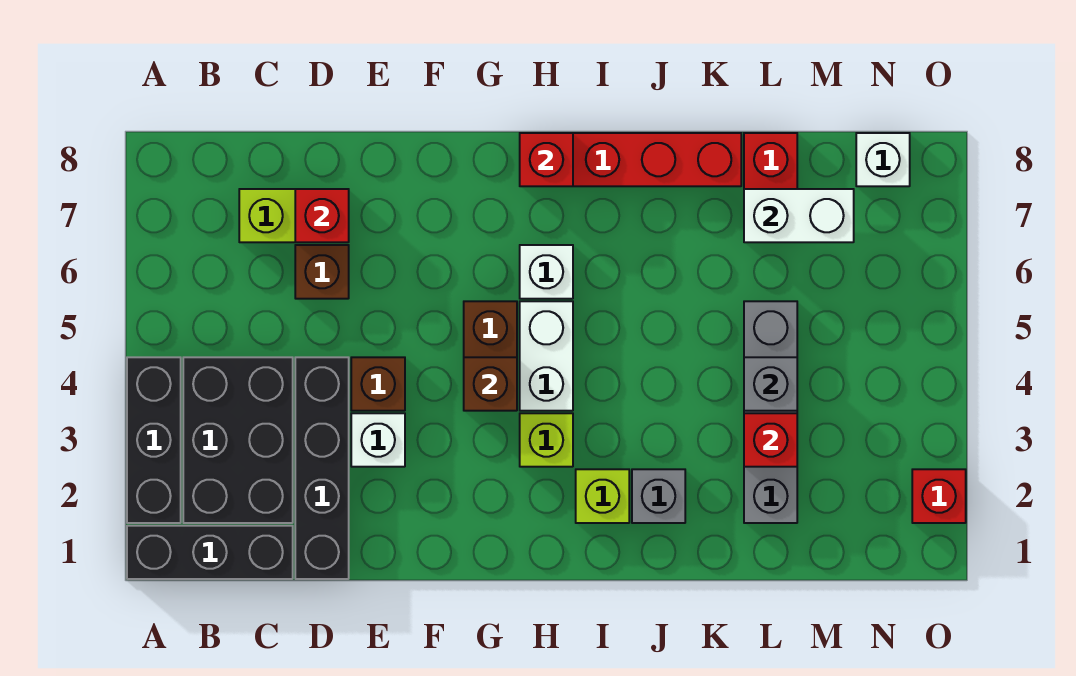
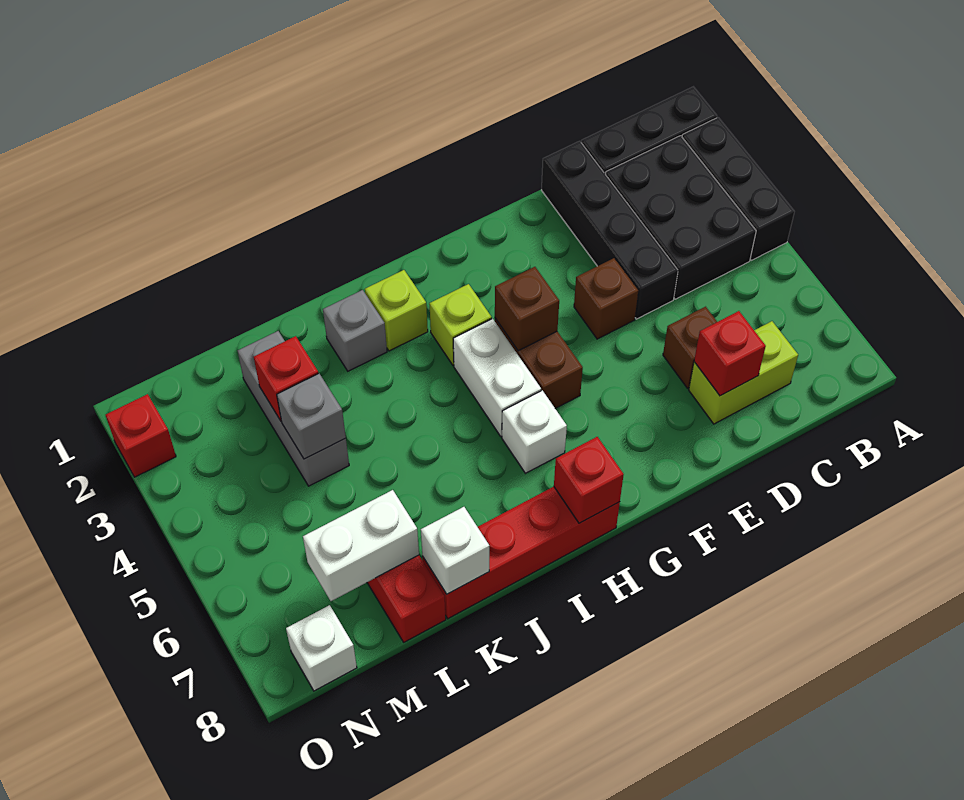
white brick E3 level 1 -> white brick K8 level 2
grey brick L2:L5 level 1 -> grey brick L2:L4 level 1

